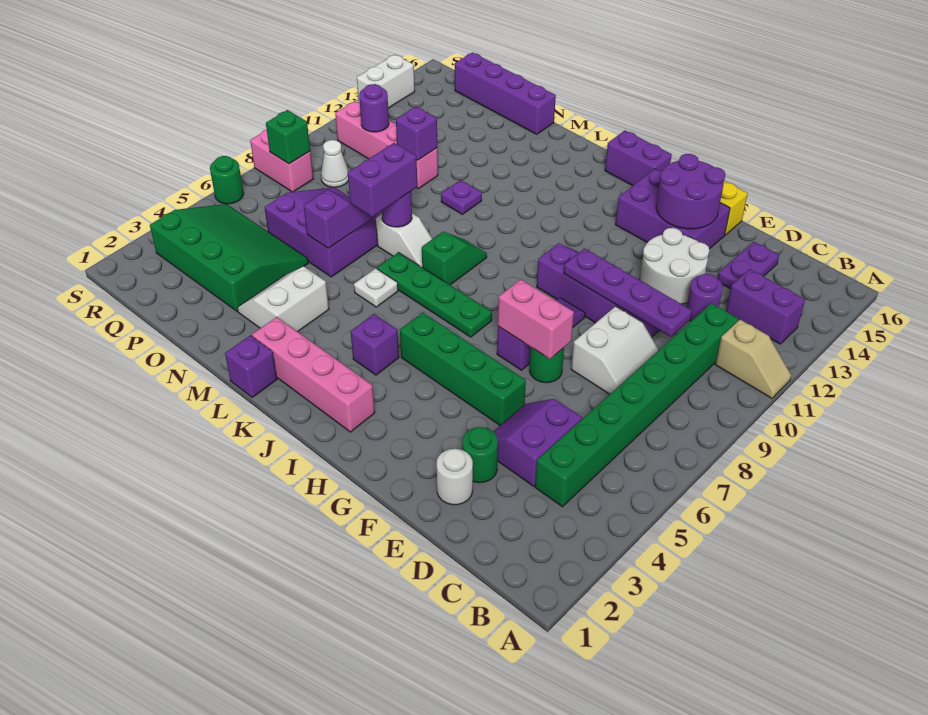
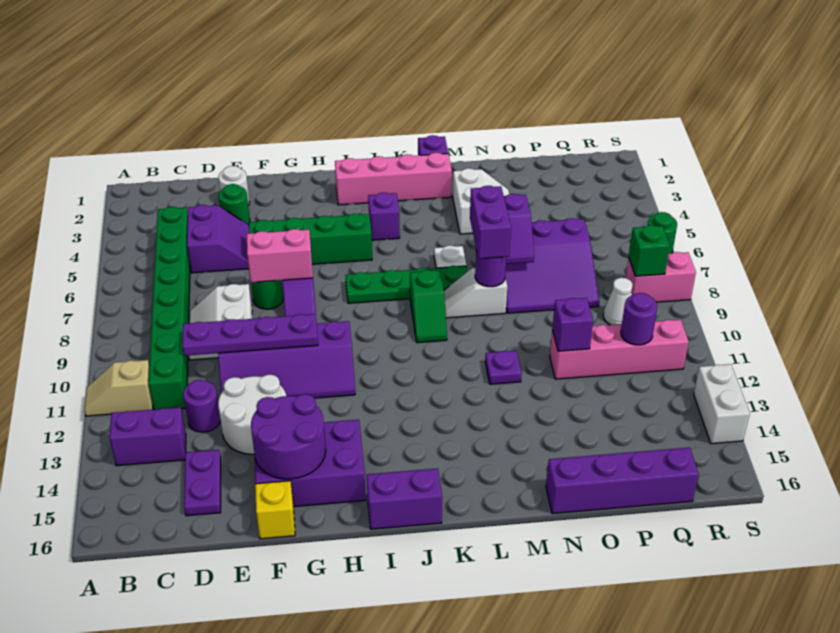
green slope O3:R5 level 1 top 3 -> none

